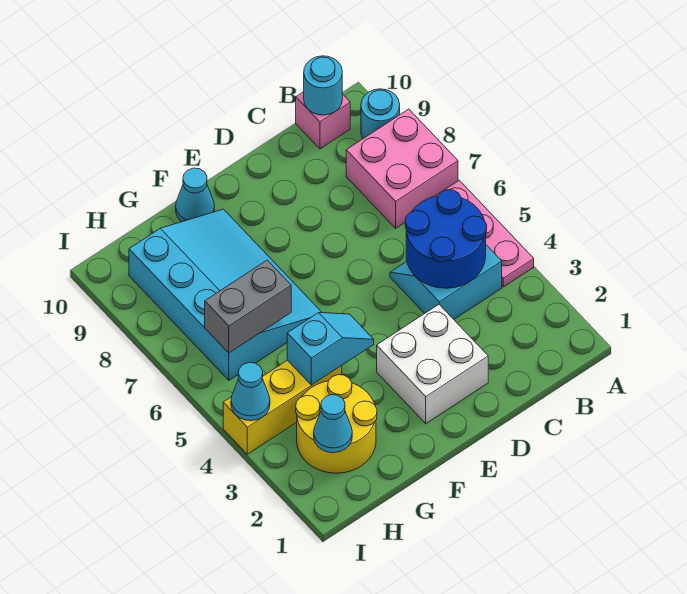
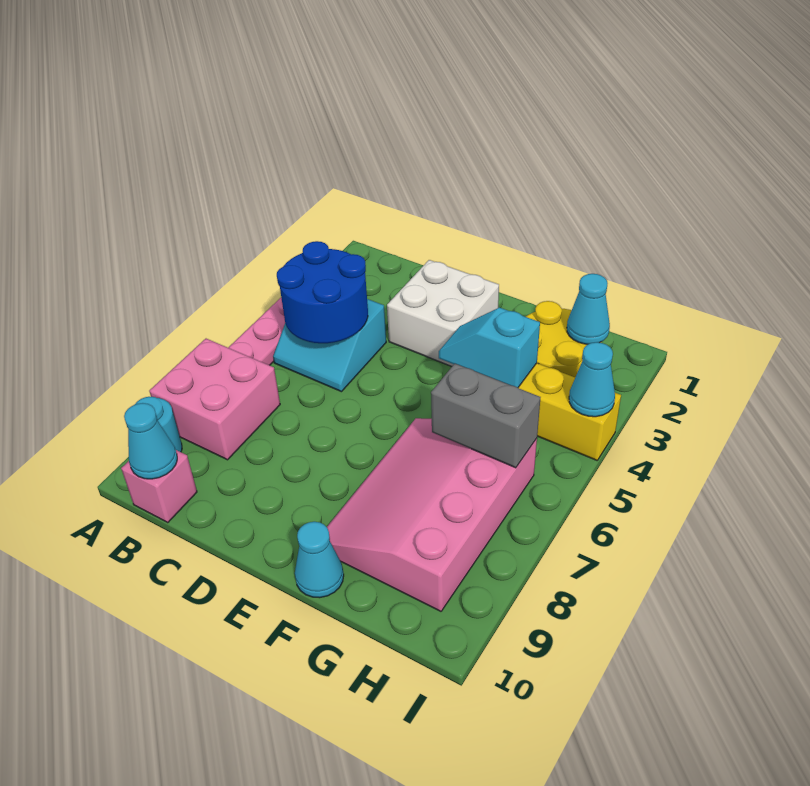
cyan round brick B10 level 2 -> cyan cone B10 level 2
cyan slope F6:H9 level 1 top H -> pink slope F6:H9 level 1 top H

